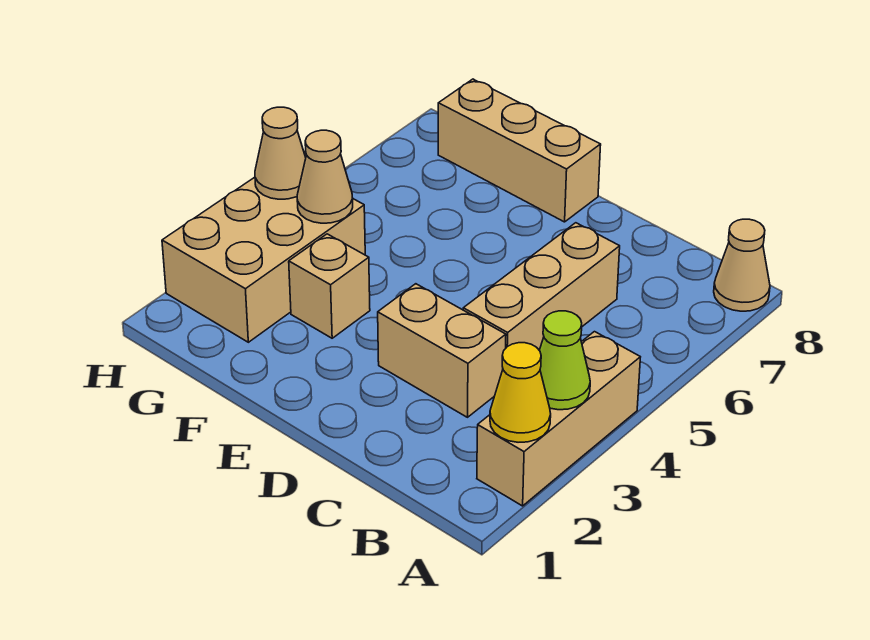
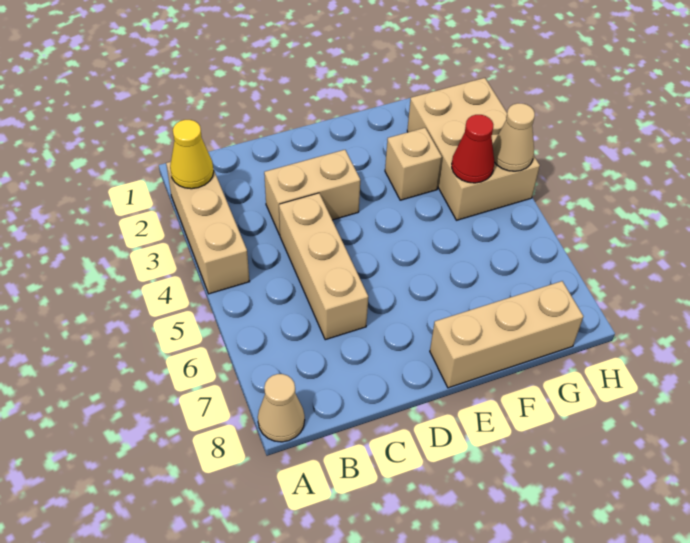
lime cone A3 level 2 -> none
tan cone G4 level 2 -> red cone G4 level 2

